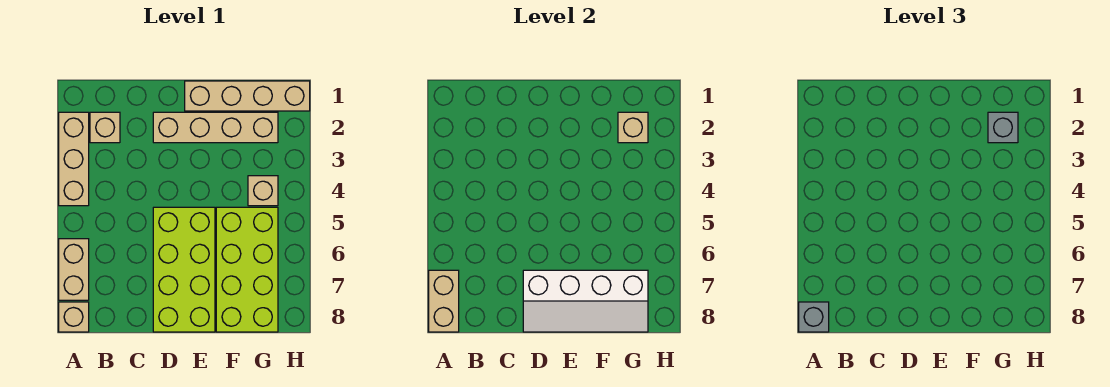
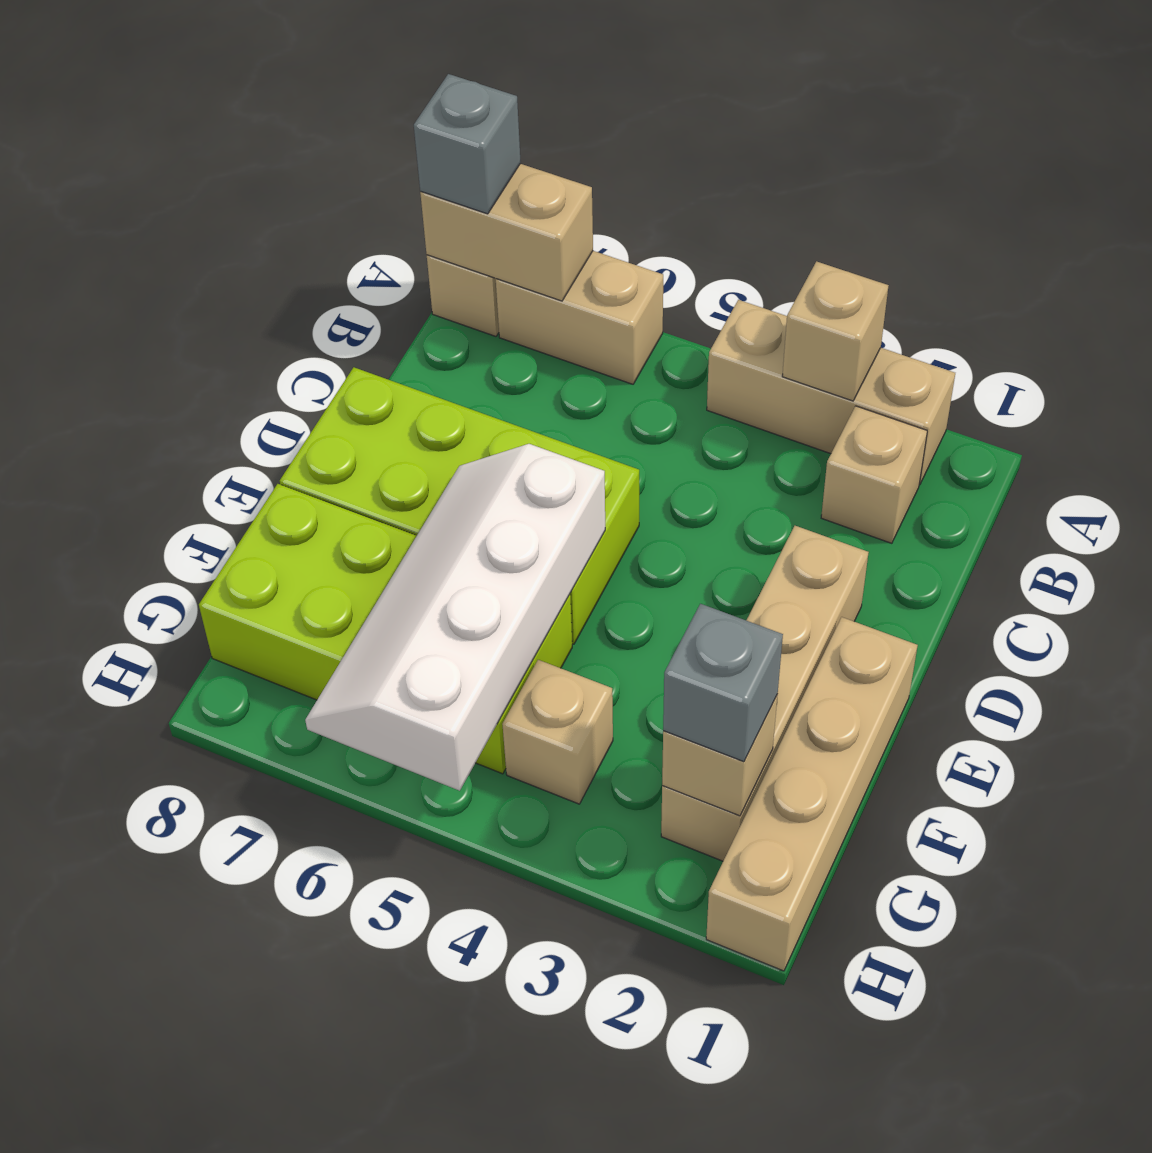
none -> tan brick A3 level 2
white slope D7:G8 level 2 top 7 -> white slope E5:H6 level 2 top 5

